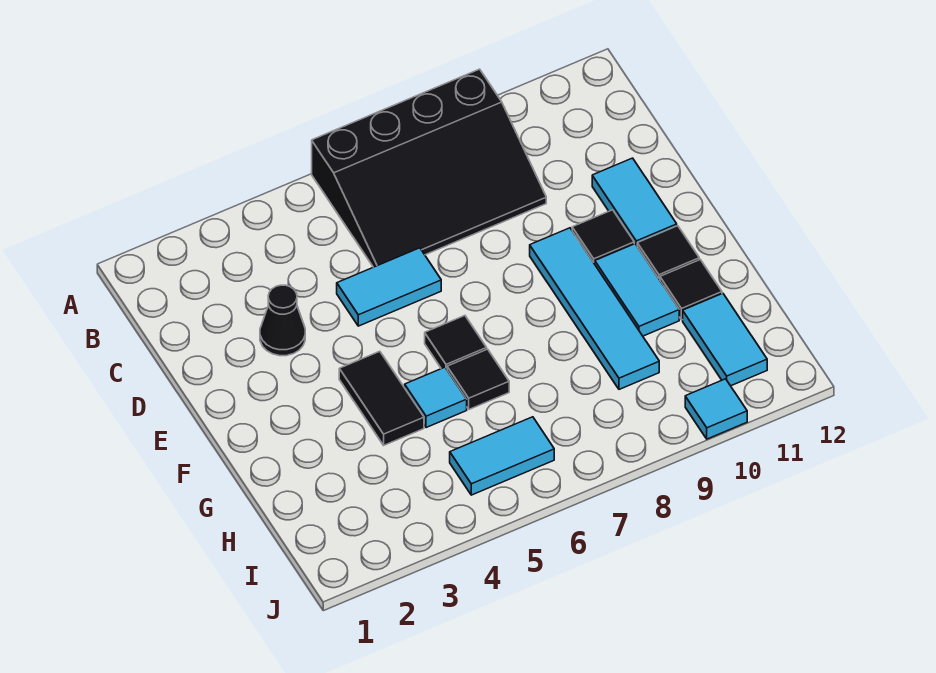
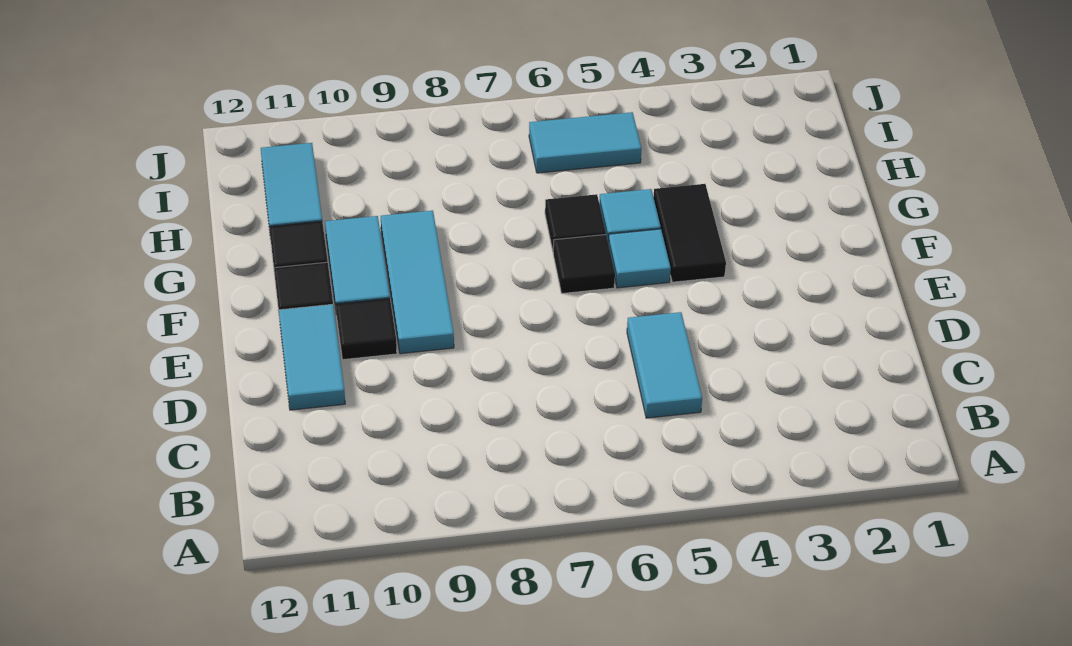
black slope A6:C9 level 1 top A -> none
black cone D3 level 1 -> none
cyan tile D5:D6 level 1 -> cyan tile C5:D5 level 1
cyan tile E9:H9 level 1 -> cyan tile E9:G9 level 1
cyan tile J10 level 1 -> cyan tile F5 level 1

